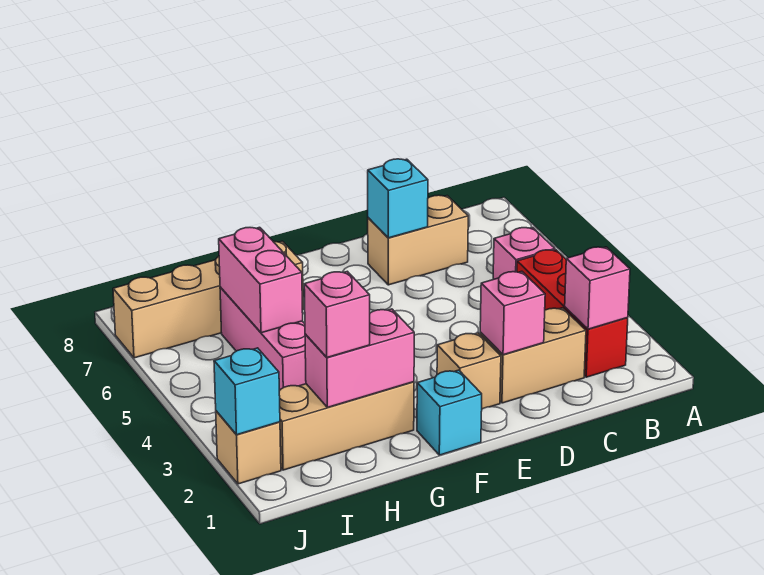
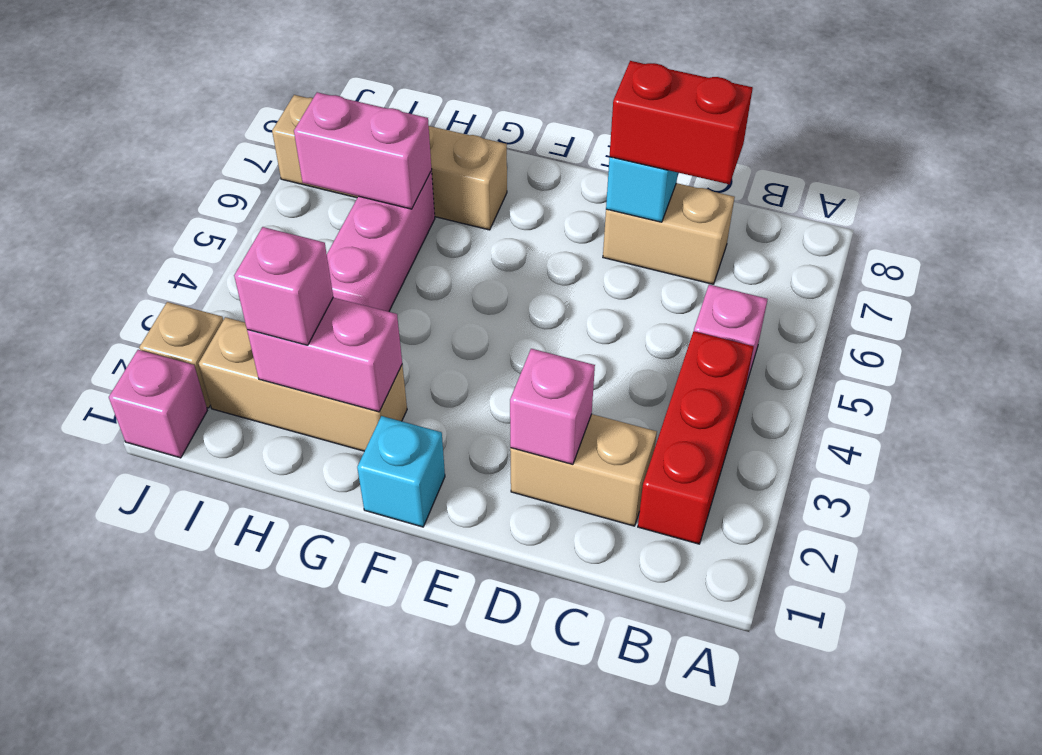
pink brick B2 level 2 -> pink brick J1 level 1
none -> red brick C7:D7 level 3
tan brick E2 level 1 -> none
pink brick H5:H6 level 2 -> pink brick H6:I6 level 2
cyan brick J2 level 2 -> none

